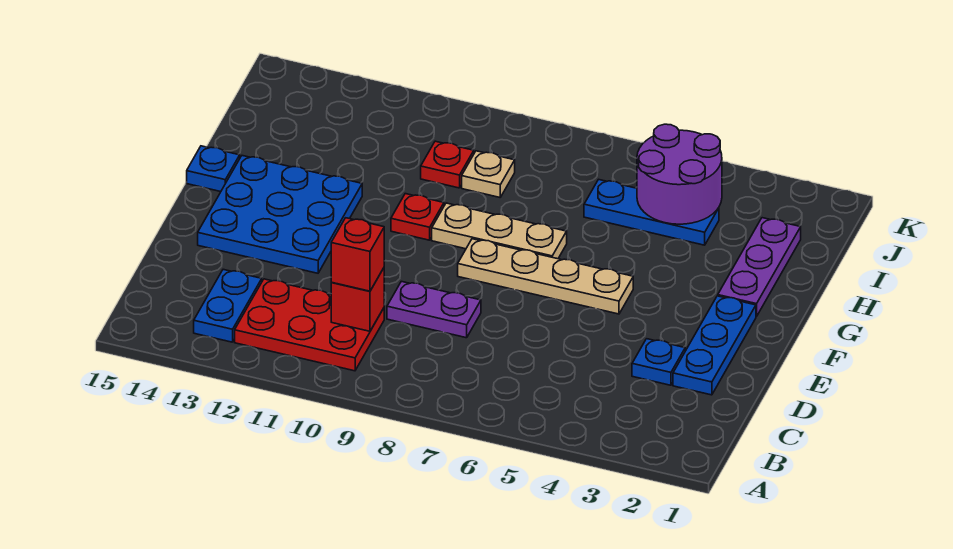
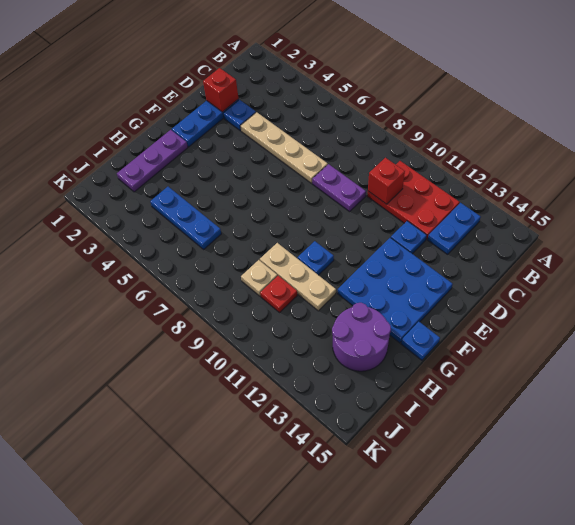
red brick C10 level 3 -> red brick D2 level 2
none -> blue plate D12 level 1
tan plate F5:F8 level 1 -> tan plate D4:D7 level 1
tan plate G7:G9 level 1 -> tan plate H9:H11 level 1
red plate G10 level 1 -> blue plate G10 level 1
purple round brick I4:J5 level 2 -> purple round brick H13:I14 level 1

